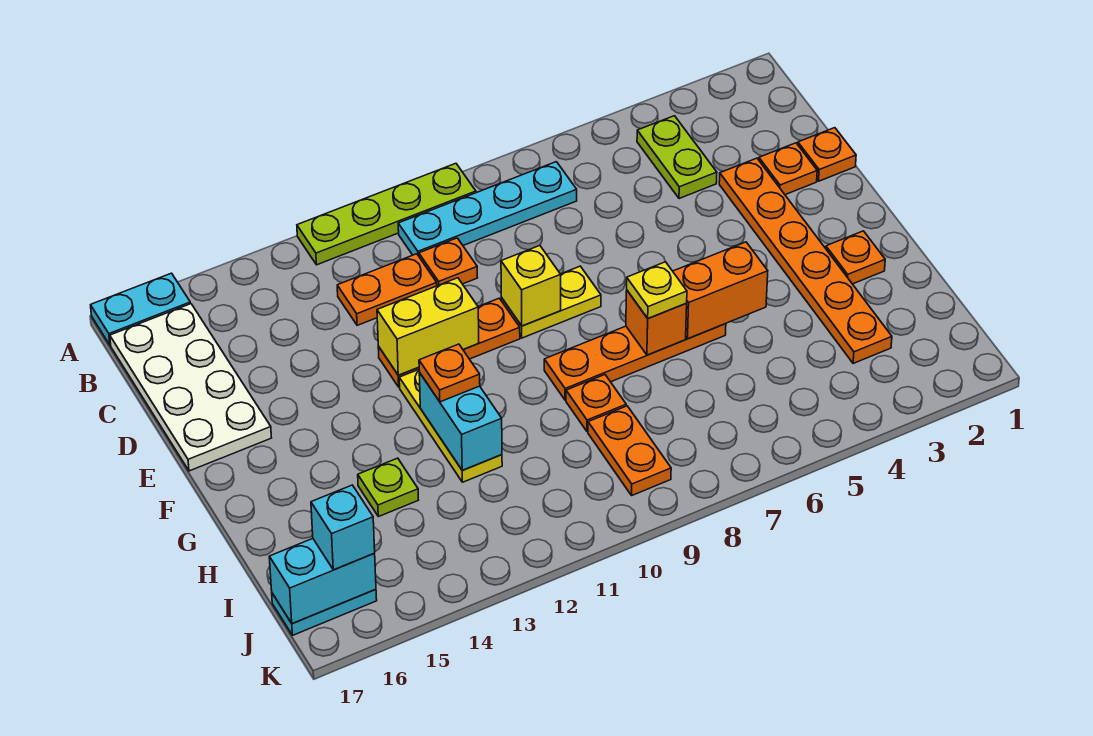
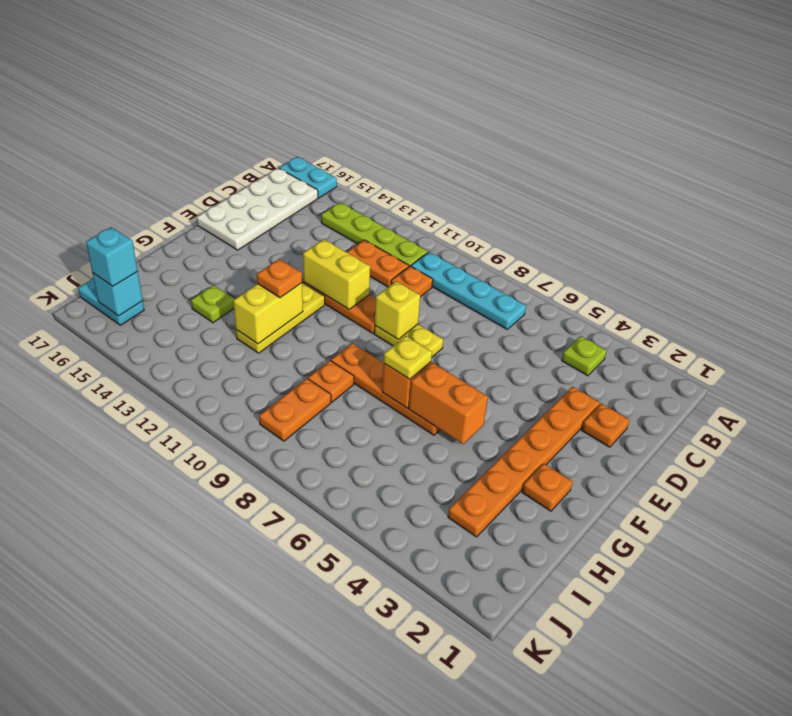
lime plate A9:A12 level 1 -> lime plate B11:B14 level 1
lime plate B4:C4 level 1 -> lime plate B4 level 1
orange plate D1 level 1 -> none
cyan brick G12:H12 level 2 -> yellow brick G12:H12 level 2
cyan brick J16:J17 level 2 -> cyan brick J16 level 2

